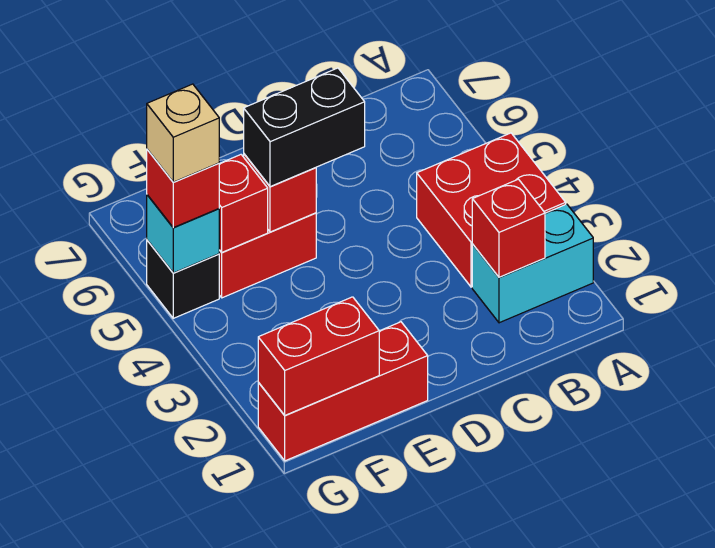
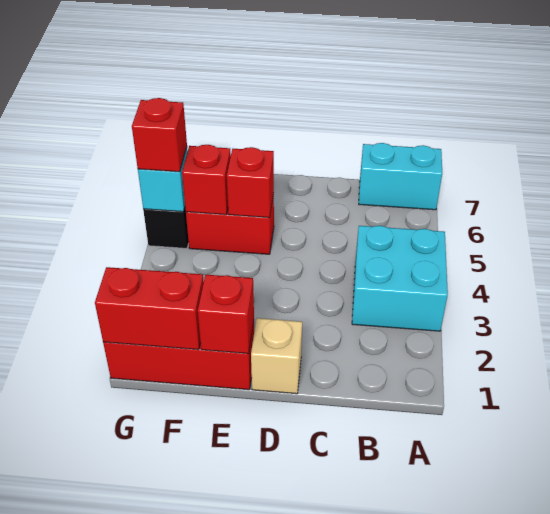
cyan brick A2:B2 level 1 -> cyan brick A7:B7 level 1
red brick A3:B4 level 1 -> cyan brick A3:B4 level 1
red brick B2 level 2 -> red brick E1 level 2
black brick D5:E5 level 3 -> none
tan brick G5 level 4 -> tan brick D1 level 1

